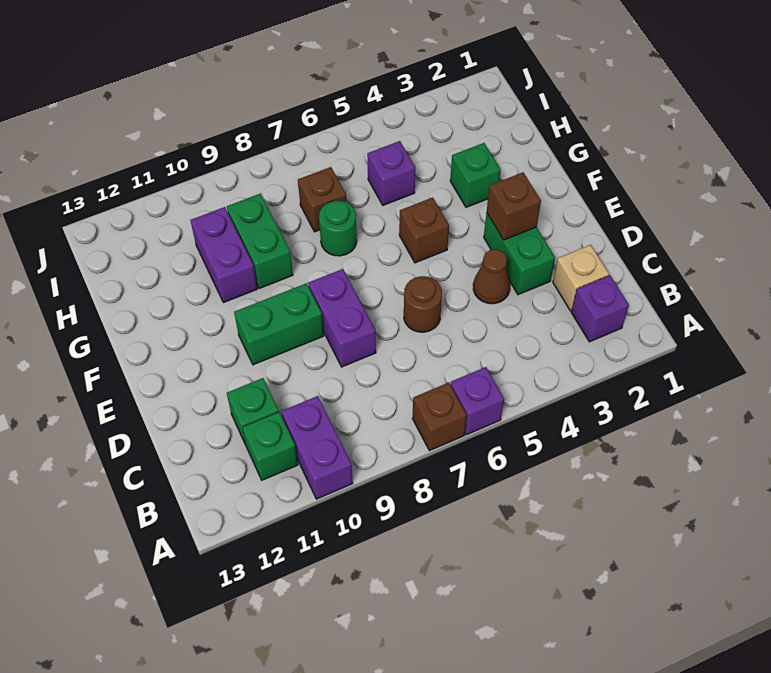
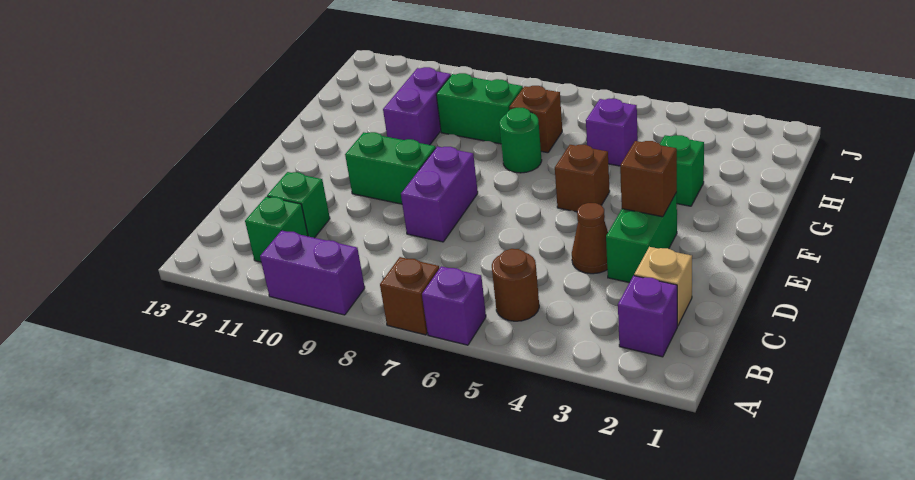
purple brick A10:B10 level 1 -> purple brick A9:A10 level 1
brown round brick D6 level 1 -> brown round brick B5 level 1
green brick G9:H9 level 1 -> green brick H8:H9 level 1

